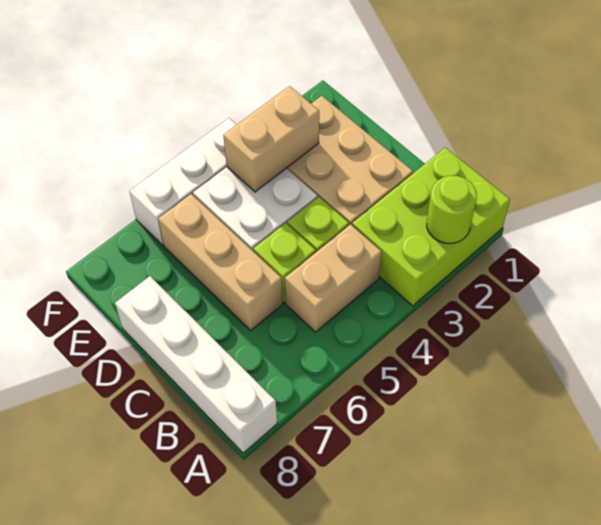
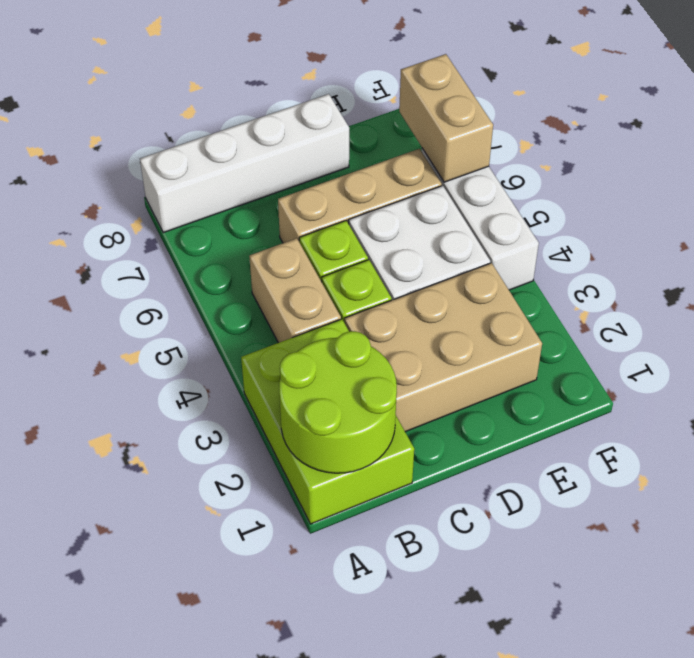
lime round brick A2 level 2 -> lime round brick A1:B2 level 2
tan brick E3:E4 level 2 -> tan brick F6:F7 level 2

